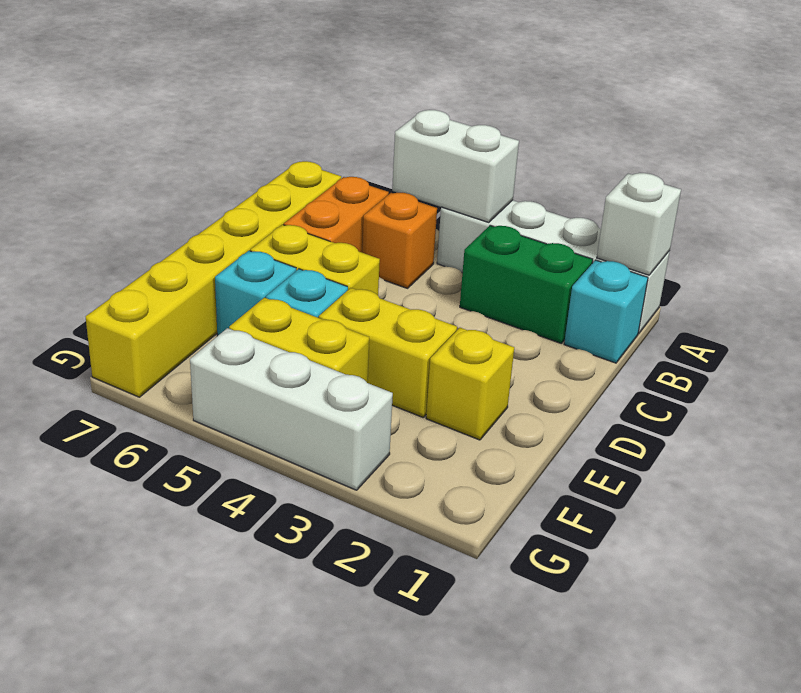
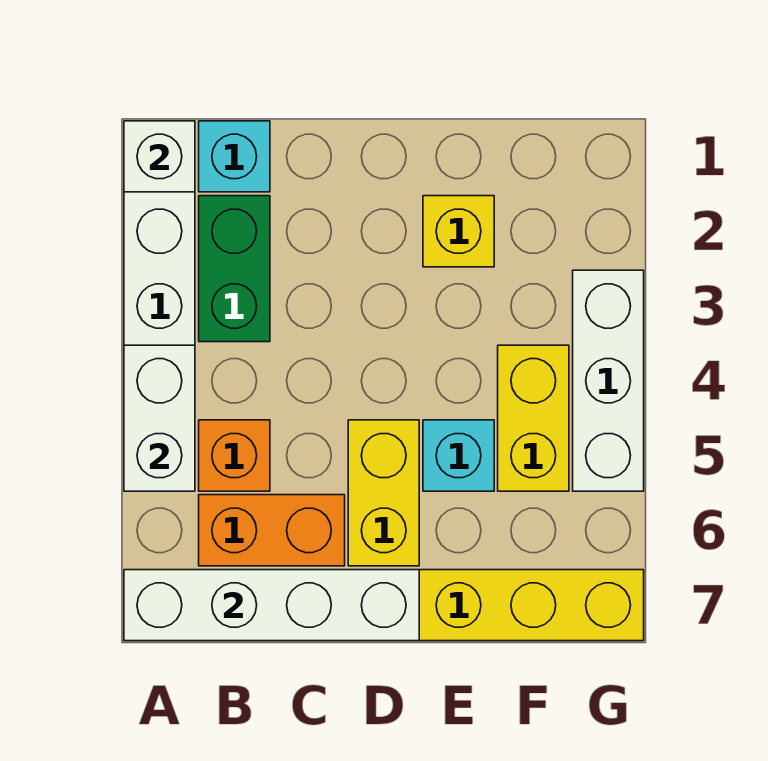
none -> white brick A7:D7 level 2
yellow brick E3:E4 level 1 -> none
cyan brick E6 level 1 -> none

